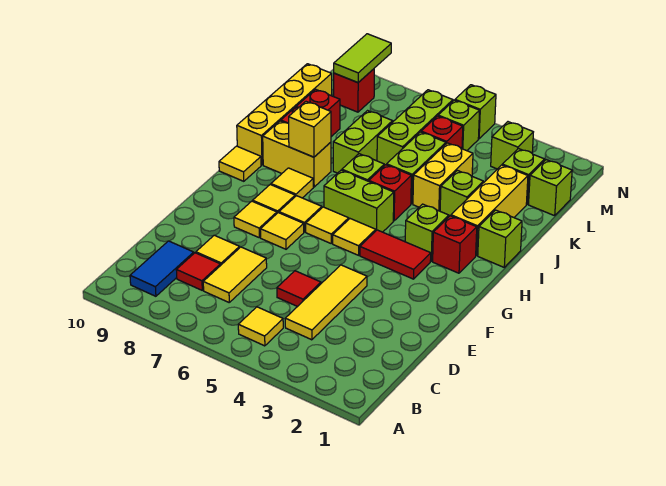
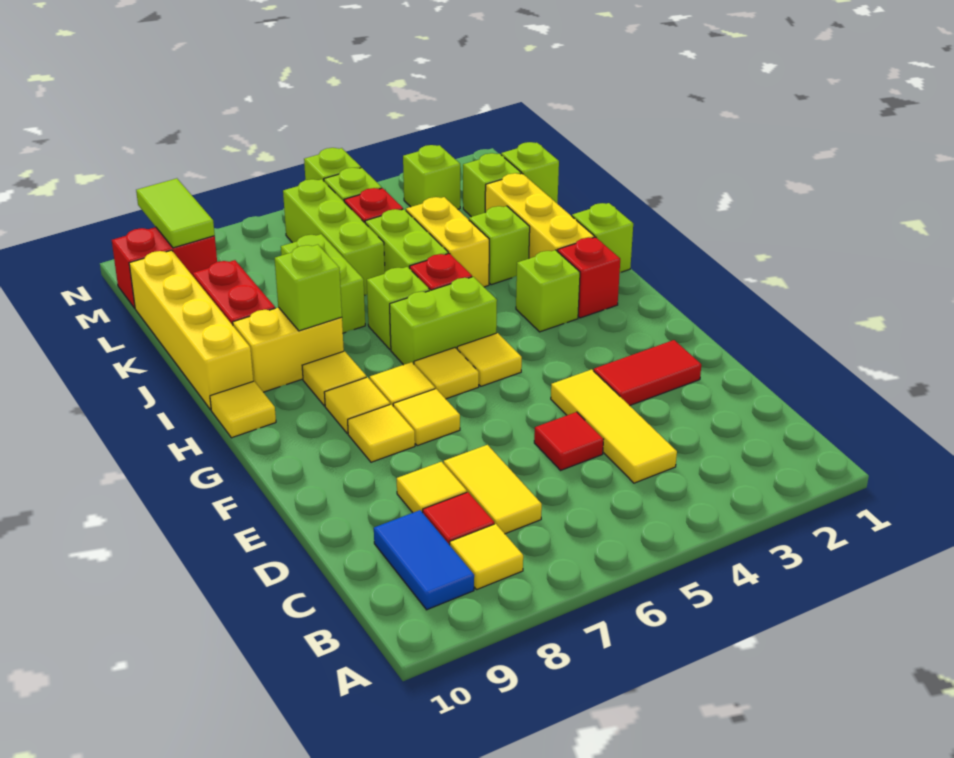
yellow tile B5 level 1 -> yellow tile B8 level 1
red tile G3:G4 level 1 -> red tile E2:E3 level 1
yellow brick I8 level 2 -> lime brick I8 level 2
red brick M9 level 1 -> red brick M9:M10 level 1

